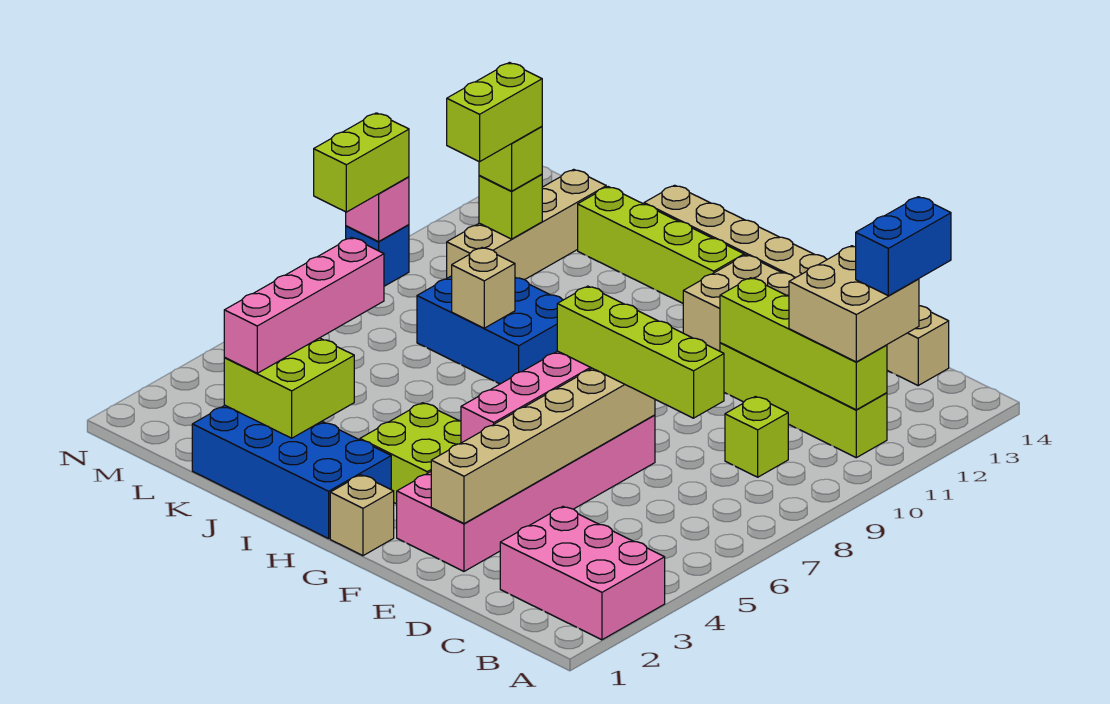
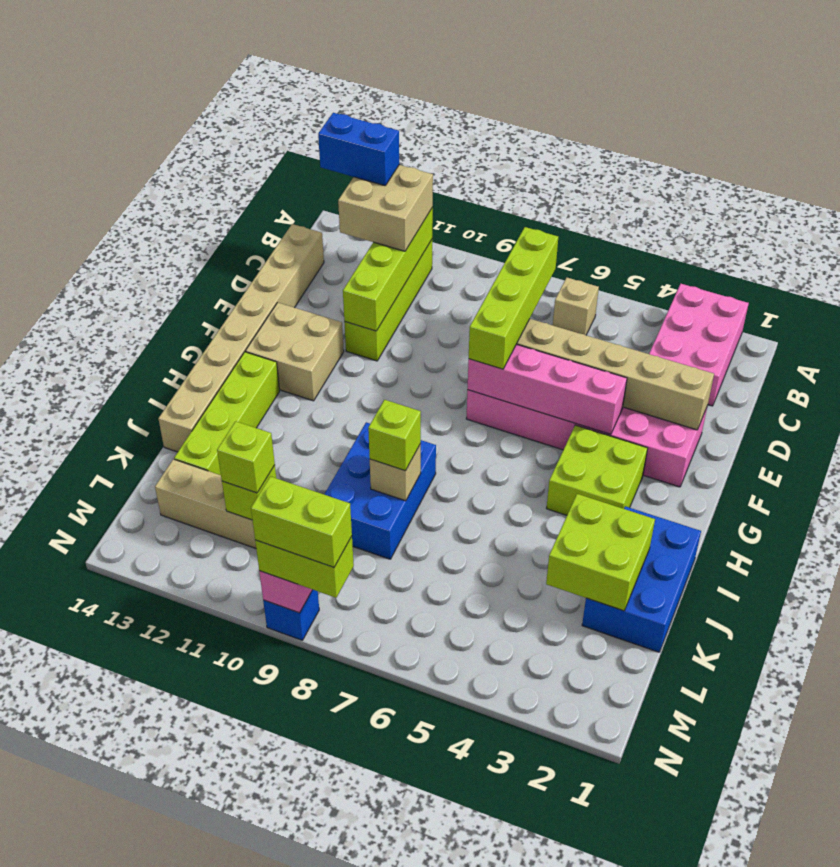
lime brick C9 level 1 -> lime brick J8 level 3
tan brick G1 level 1 -> tan brick B6 level 1
blue brick H1:K2 level 1 -> blue brick I1:K2 level 1
pink brick K2:K5 level 3 -> none
lime brick L10:L11 level 4 -> lime brick N8:N9 level 4

